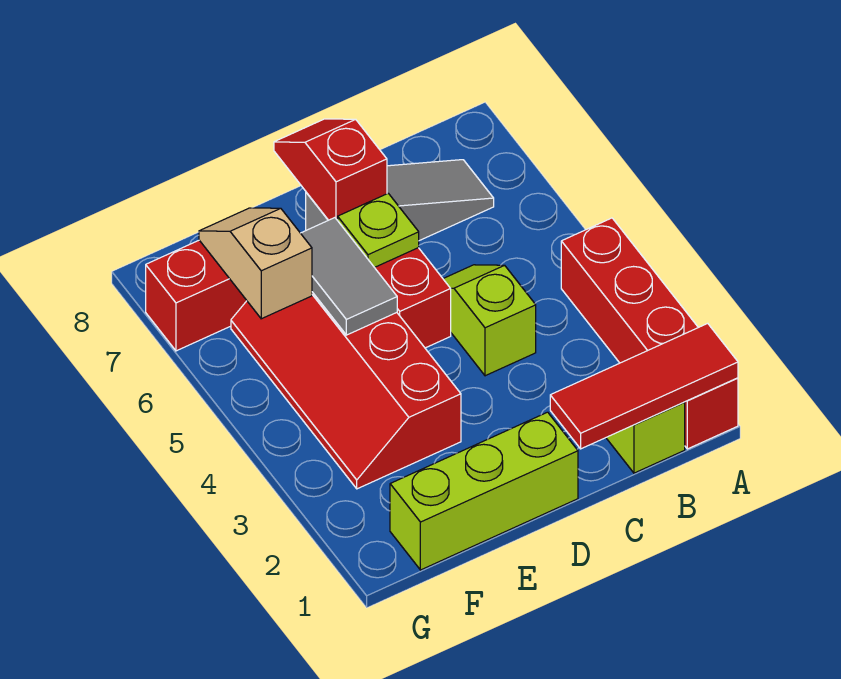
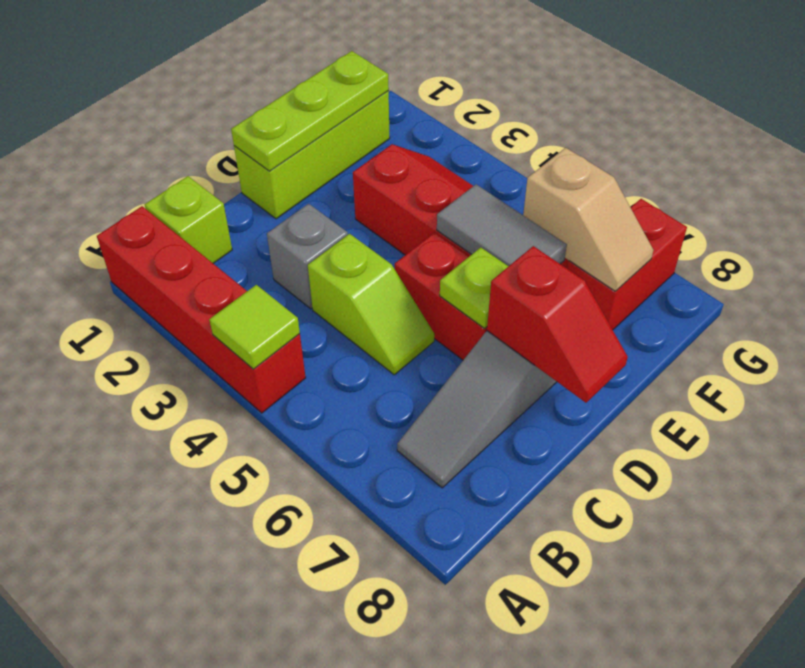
red tile A1:C1 level 2 -> none
none -> lime tile A4 level 2
none -> grey brick C3 level 1
none -> lime plate D1:F1 level 2

